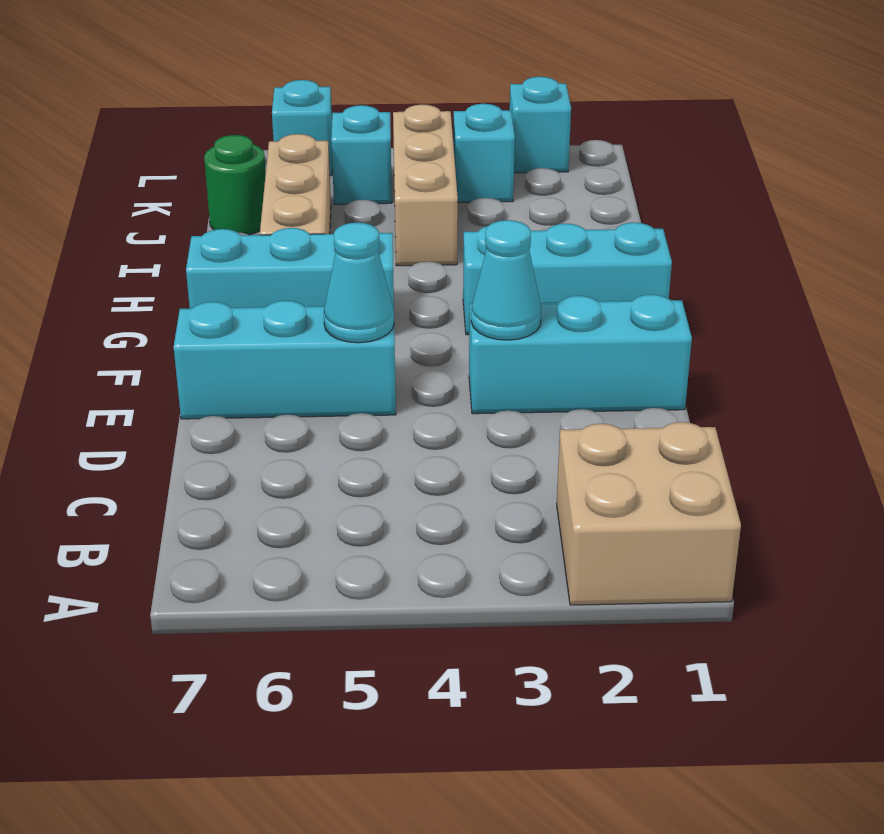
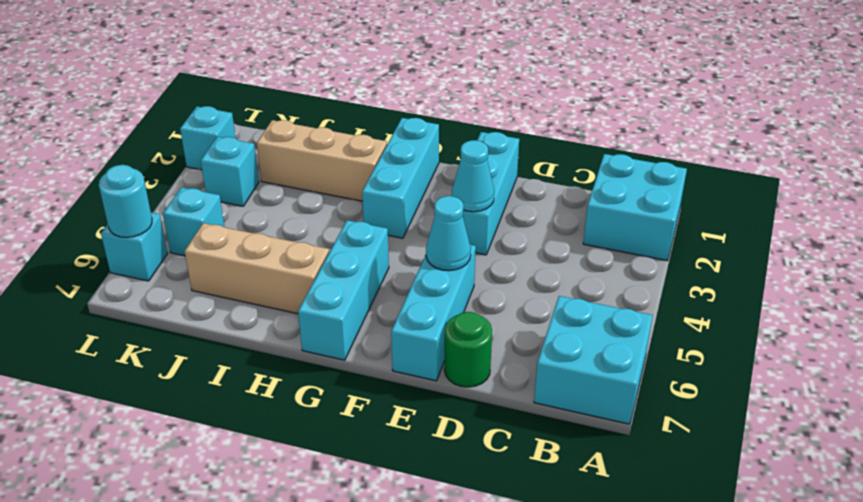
tan brick A1:B2 level 1 -> cyan brick A1:B2 level 1
none -> cyan brick A6:B7 level 1
tan brick I4:K4 level 1 -> tan brick H2:J2 level 1
green round brick J7 level 1 -> green round brick D7 level 1
none -> cyan round brick L6 level 2

